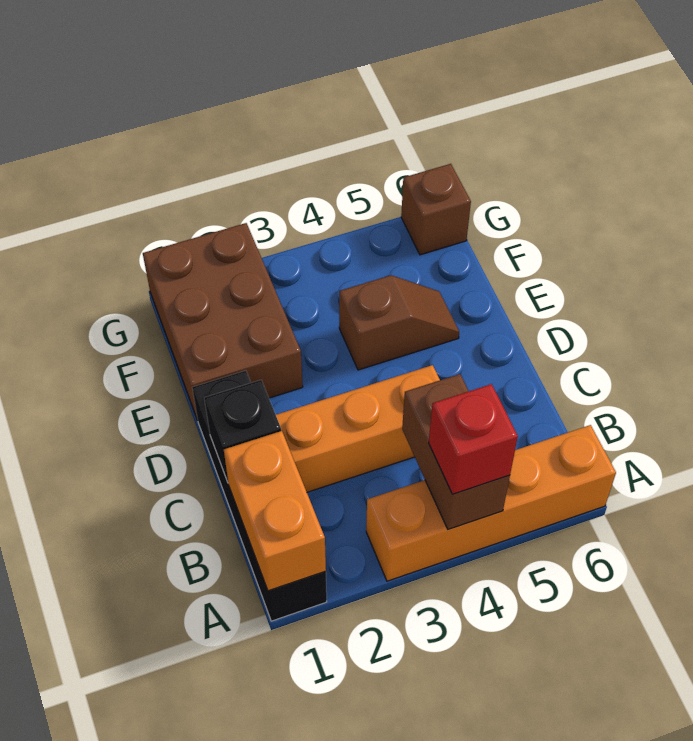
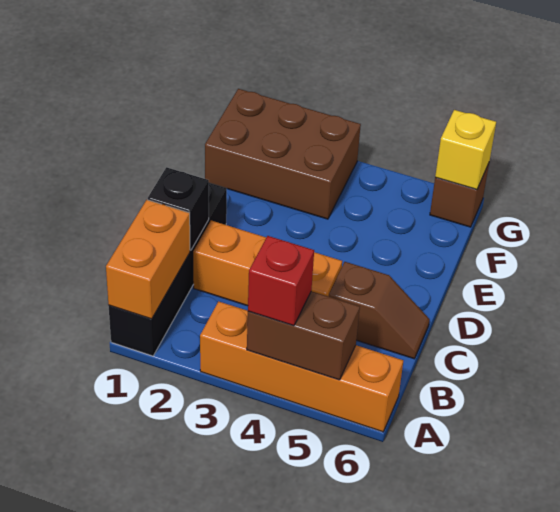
brown brick A4:B4 level 2 -> brown brick A4:A5 level 2
brown brick E1:G2 level 1 -> brown brick F1:G3 level 1
brown slope E4:E5 level 1 top 4 -> brown slope C5:C6 level 1 top 5
none -> yellow brick G6 level 2

